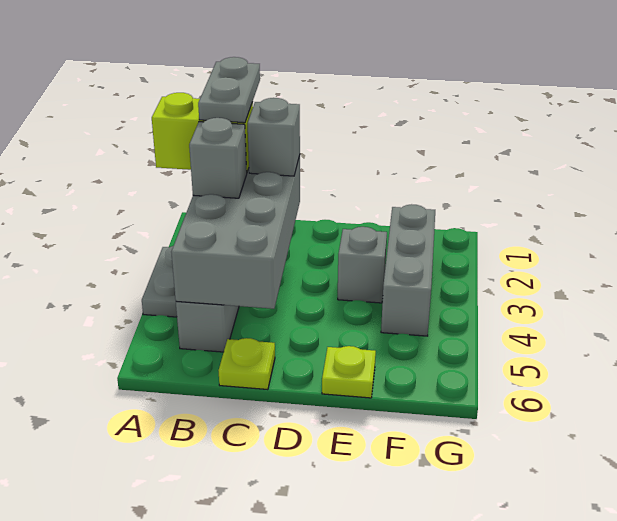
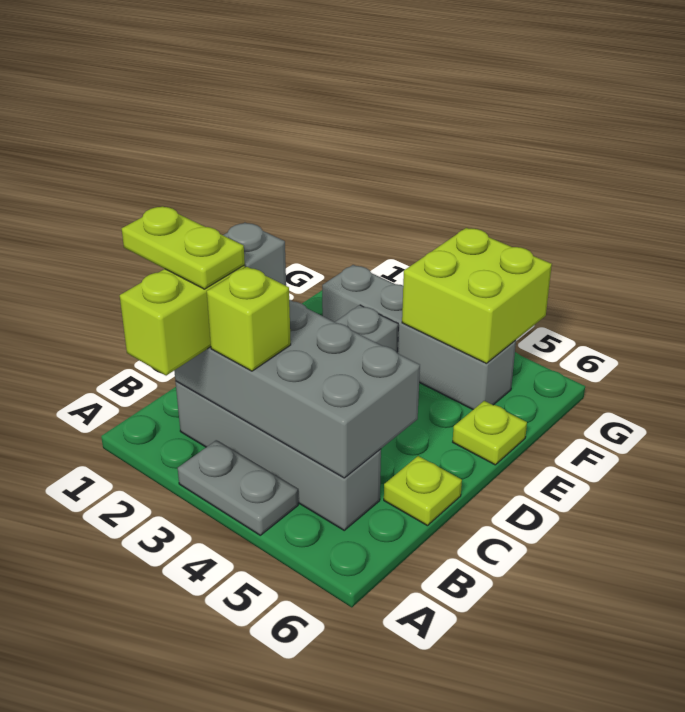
grey plate B1:B2 level 4 -> lime plate B1:B2 level 4
grey brick B3 level 3 -> lime brick B3 level 3
grey brick F2:F4 level 1 -> grey brick F2:F5 level 1
none -> lime brick F4:G5 level 2

